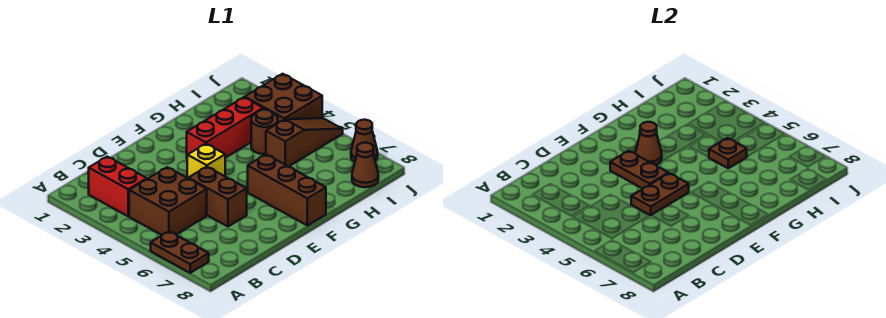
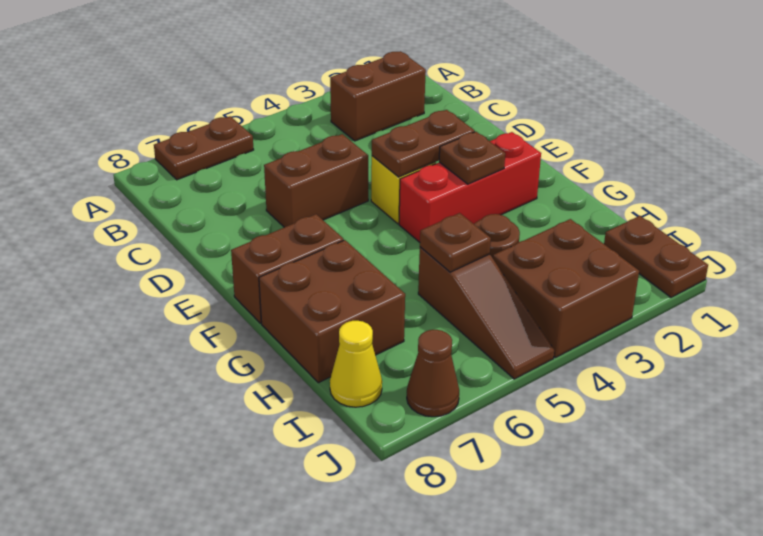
red brick B2:B3 level 1 -> brown brick B2:B3 level 1
brown brick B4:C5 level 1 -> brown brick G7:H8 level 1
brown plate D5:E5 level 2 -> brown plate I1:J1 level 1
red brick F3:H3 level 1 -> red brick F2:F4 level 1
brown cone F3 level 2 -> brown plate F3 level 2
brown brick F6:F8 level 1 -> brown brick F7:F8 level 1
brown cone I8 level 1 -> yellow cone I8 level 1

